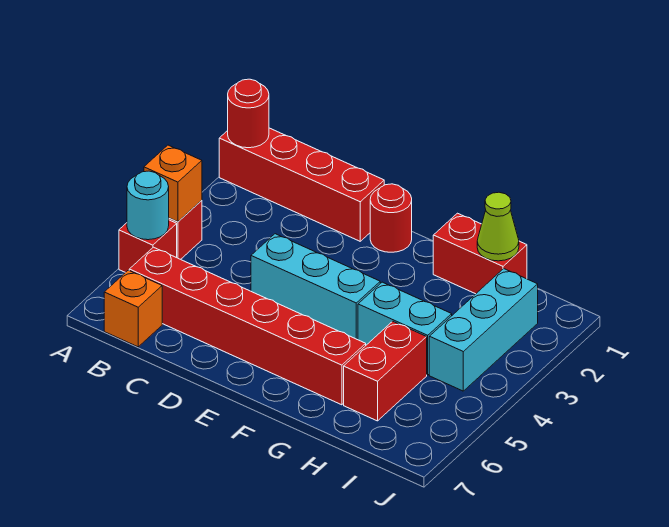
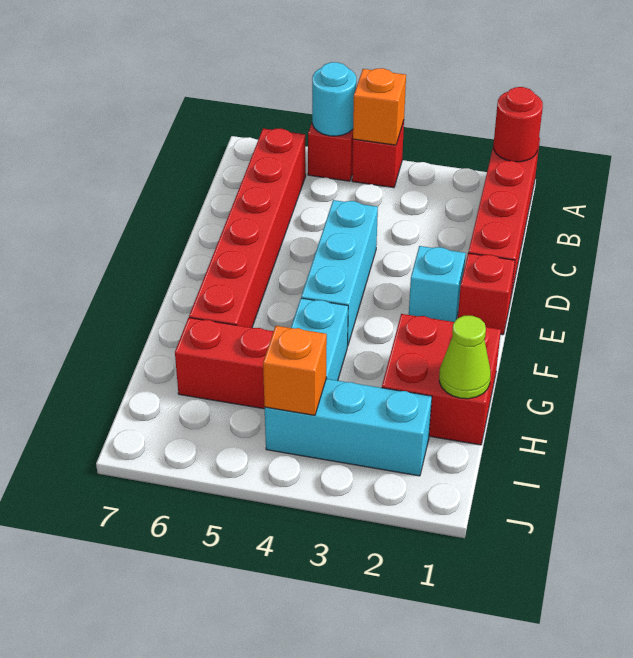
orange brick B7 level 1 -> orange brick I4 level 2
red round brick E1 level 1 -> red brick E1 level 1
none -> cyan brick E2 level 1
red brick G1:H1 level 1 -> red brick G1:H2 level 1

